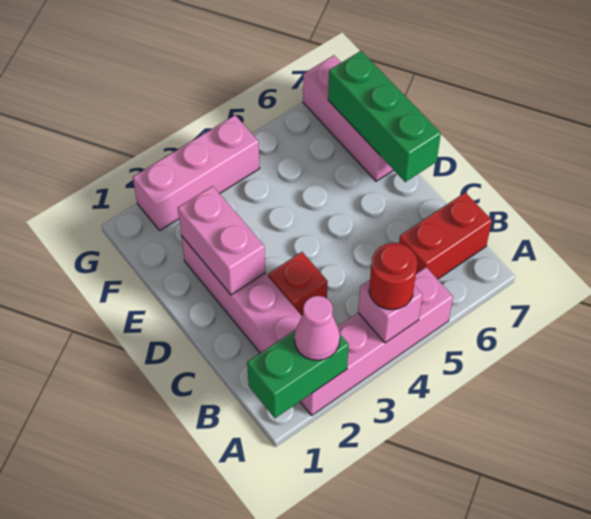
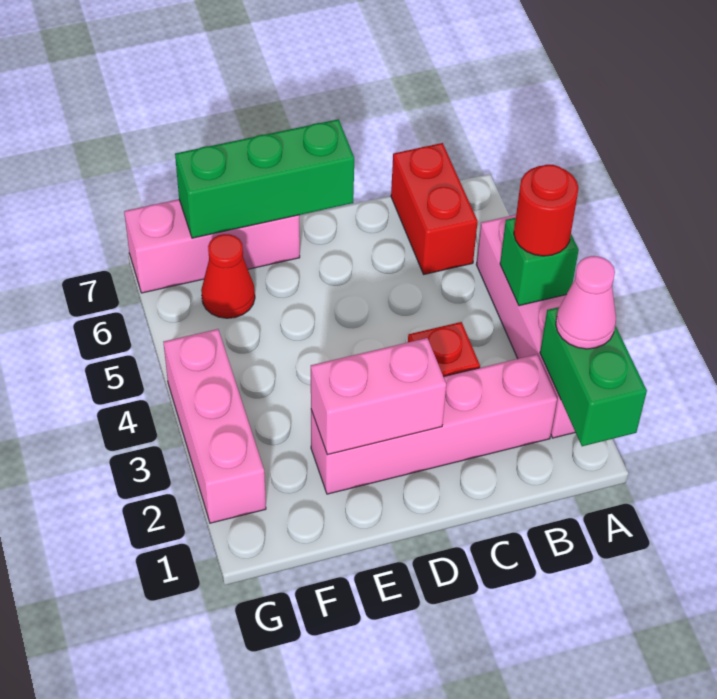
pink brick A4 level 2 -> green brick A4 level 2
none -> red cone F6 level 1

